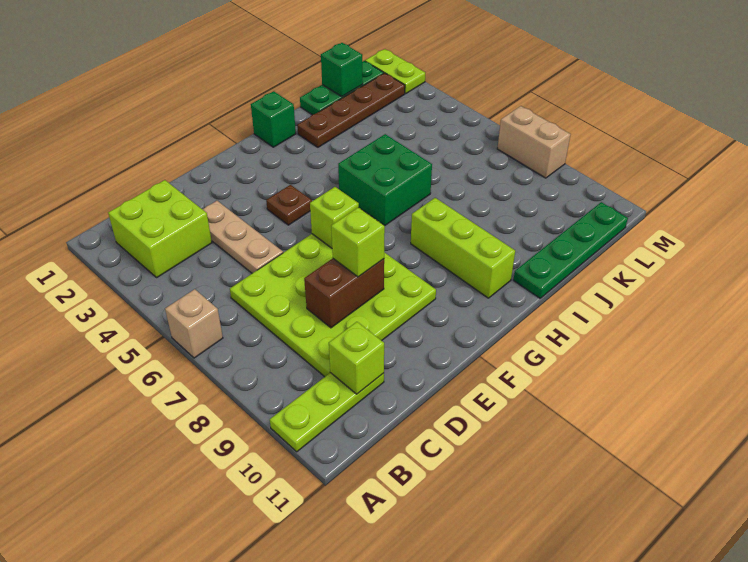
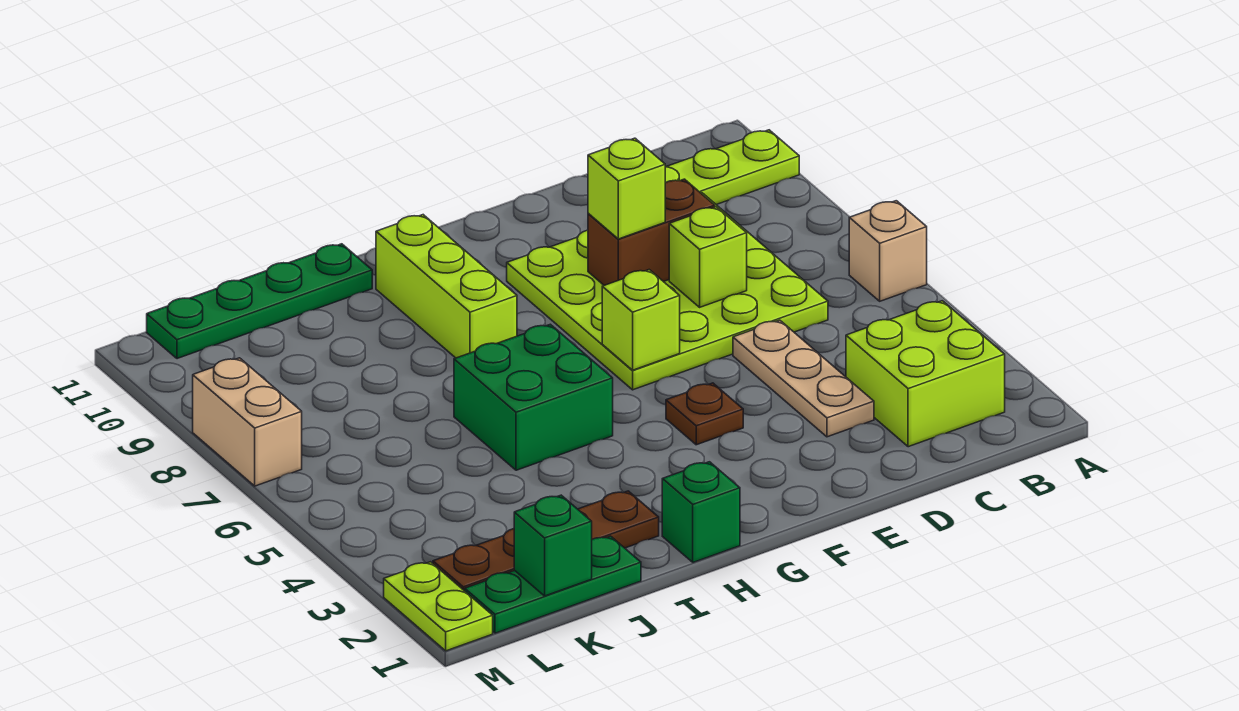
lime brick C10 level 2 -> lime brick D7 level 2

